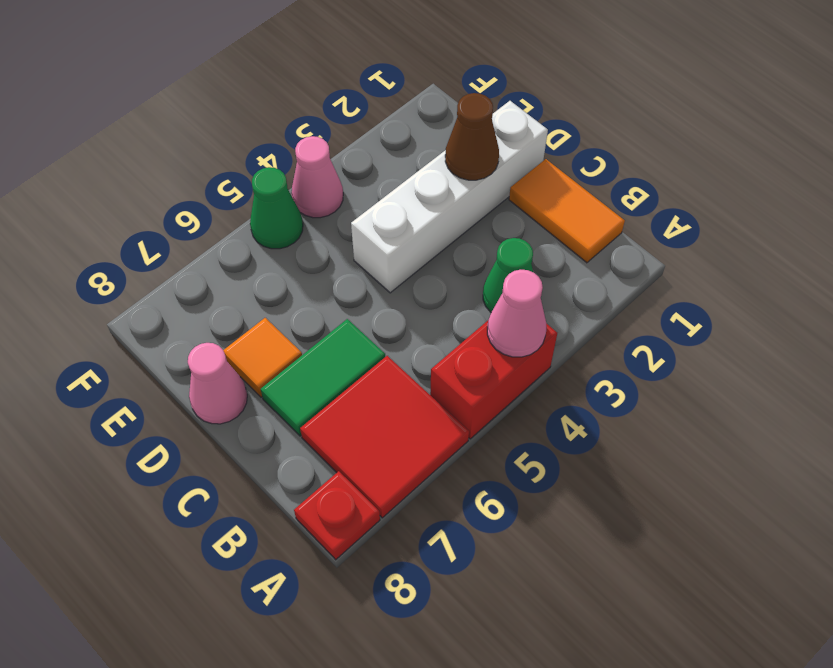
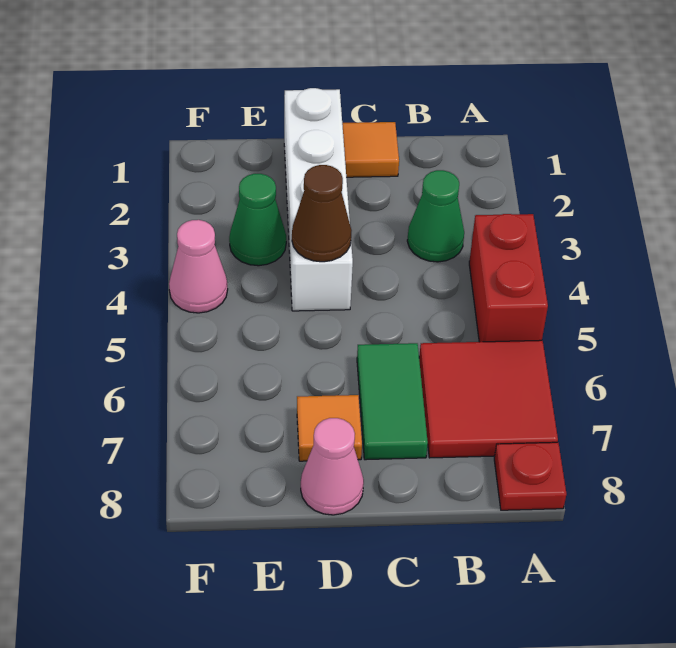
pink cone A4 level 2 -> none
orange tile B1:C1 level 1 -> orange tile C1 level 1
brown cone D2 level 2 -> brown cone D4 level 2
green cone F5 level 1 -> green cone E3 level 1

